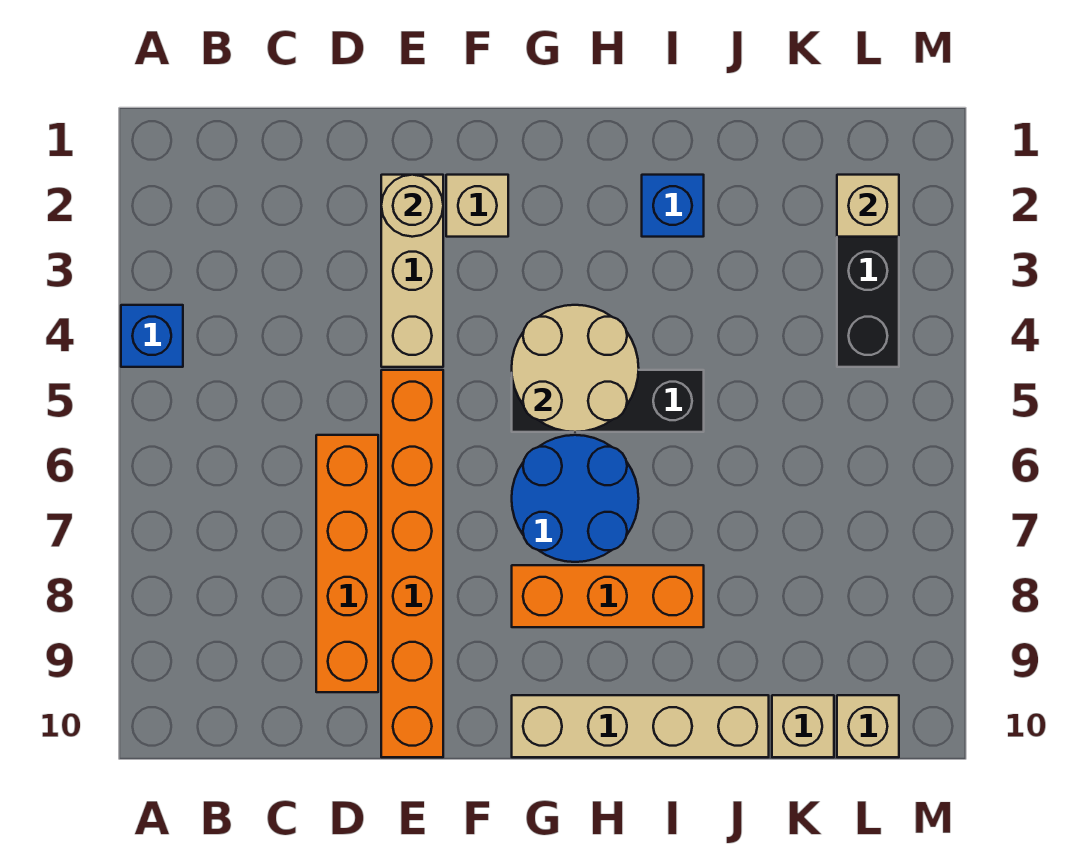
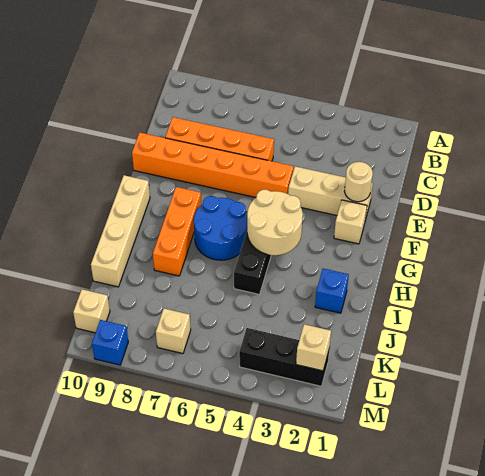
blue brick A4 level 1 -> blue brick M9 level 1
tan brick K10 level 1 -> tan brick L7 level 1

